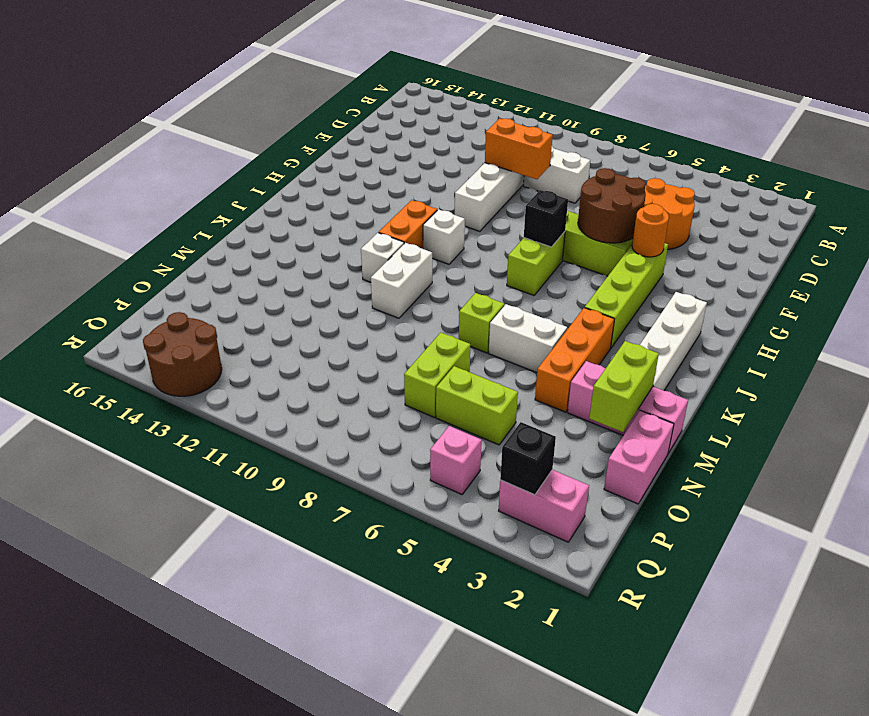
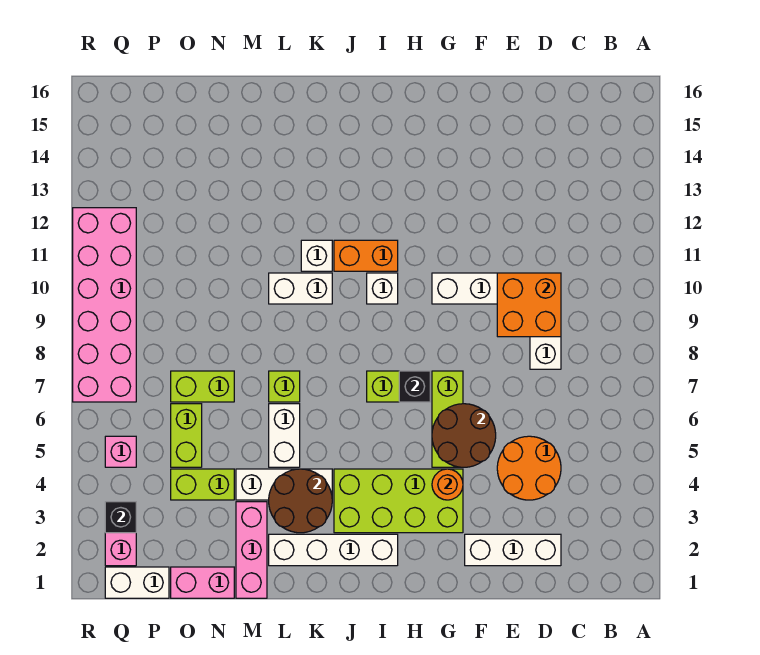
none -> white brick D2:F2 level 1
orange brick E9:E10 level 2 -> orange brick D9:E10 level 2
lime brick G4:J4 level 1 -> lime brick G3:J4 level 1
orange brick K4:M4 level 1 -> white brick K4:M4 level 1
lime brick M2:N2 level 2 -> lime brick N4:O4 level 1
none -> white brick P1:Q1 level 1
none -> pink brick Q7:R12 level 1
brown round brick Q13:R14 level 1 -> brown round brick K3:L4 level 2

